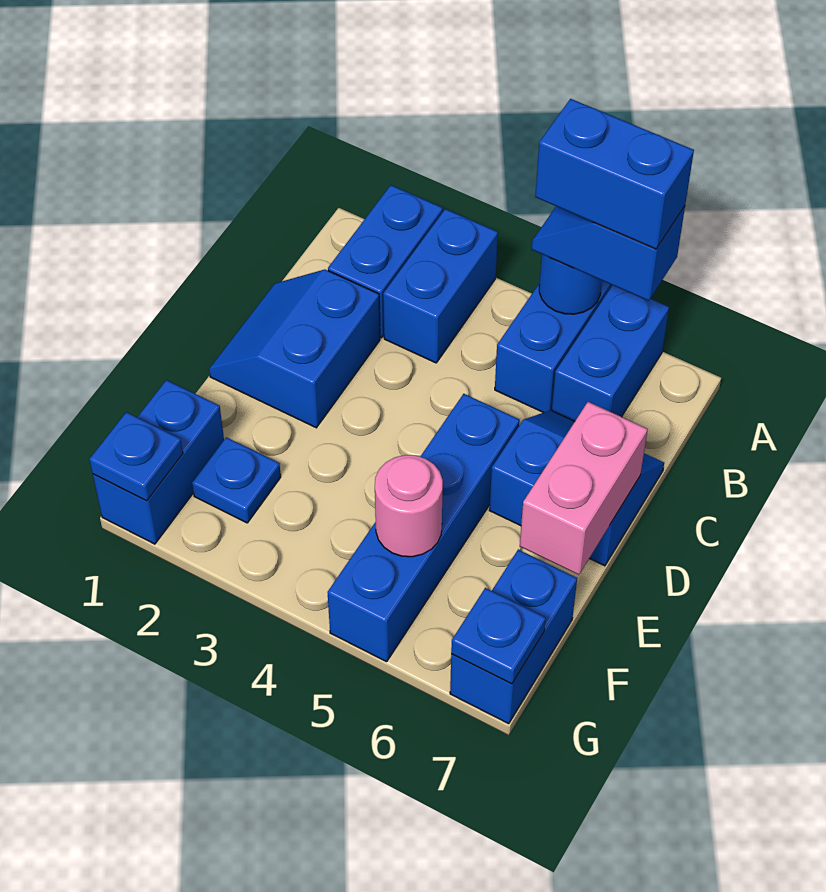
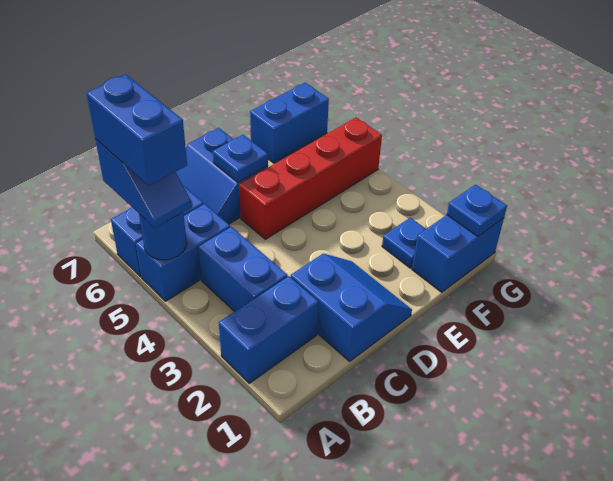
blue brick A3:B3 level 1 -> blue brick B3:B4 level 1
blue slope C1:D2 level 1 top 2 -> blue slope C1:D2 level 1 top C
blue brick D5:G5 level 1 -> red brick D5:G5 level 1
pink brick D7:E7 level 2 -> none
pink round brick F5 level 2 -> none
blue plate G7 level 2 -> blue plate D6 level 2

